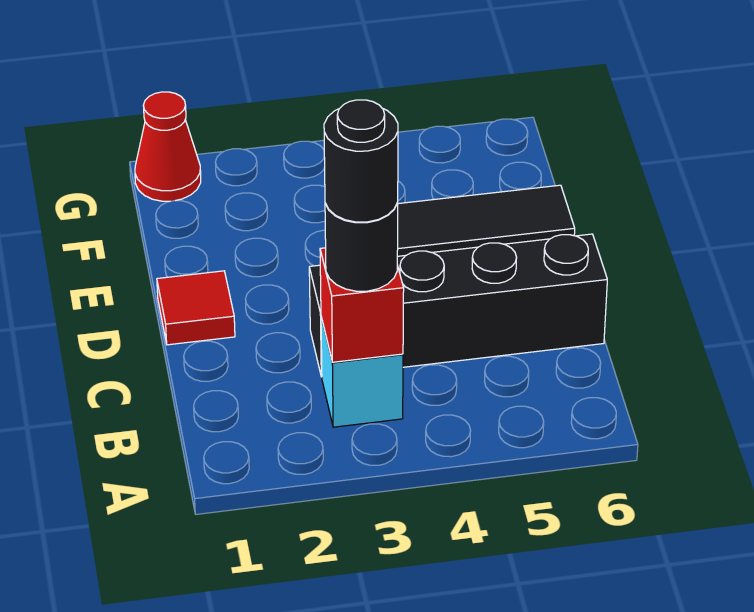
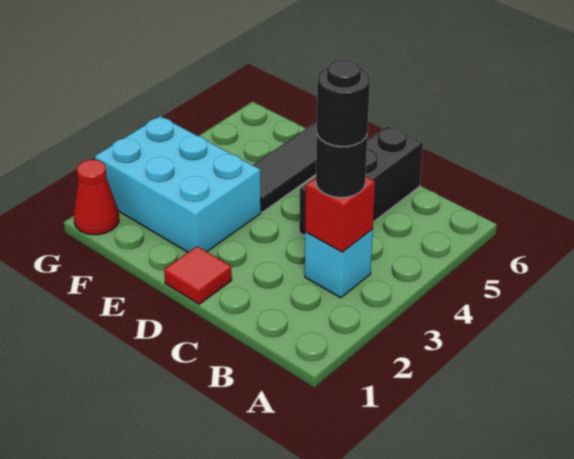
black brick C3:C6 level 1 -> black brick C4:C6 level 1
none -> cyan brick E2:G3 level 1

